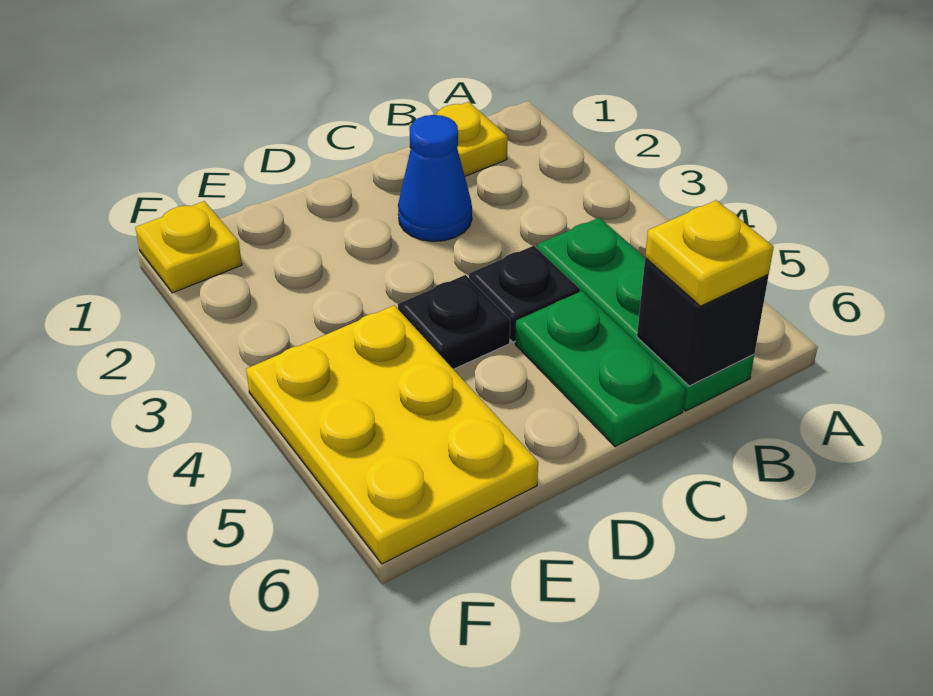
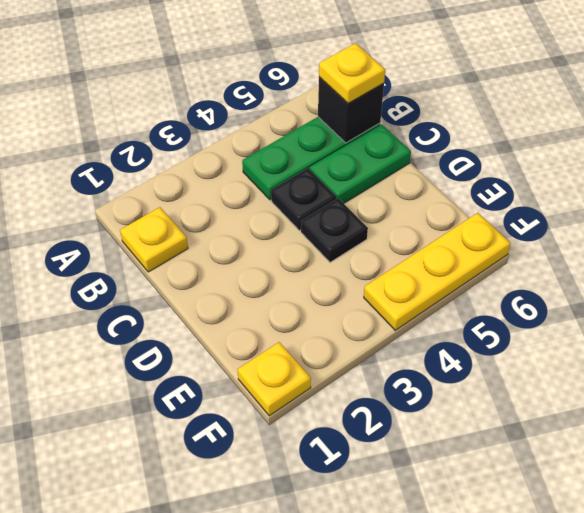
blue cone C2 level 1 -> none
yellow plate E4:F6 level 1 -> yellow plate F4:F6 level 1

